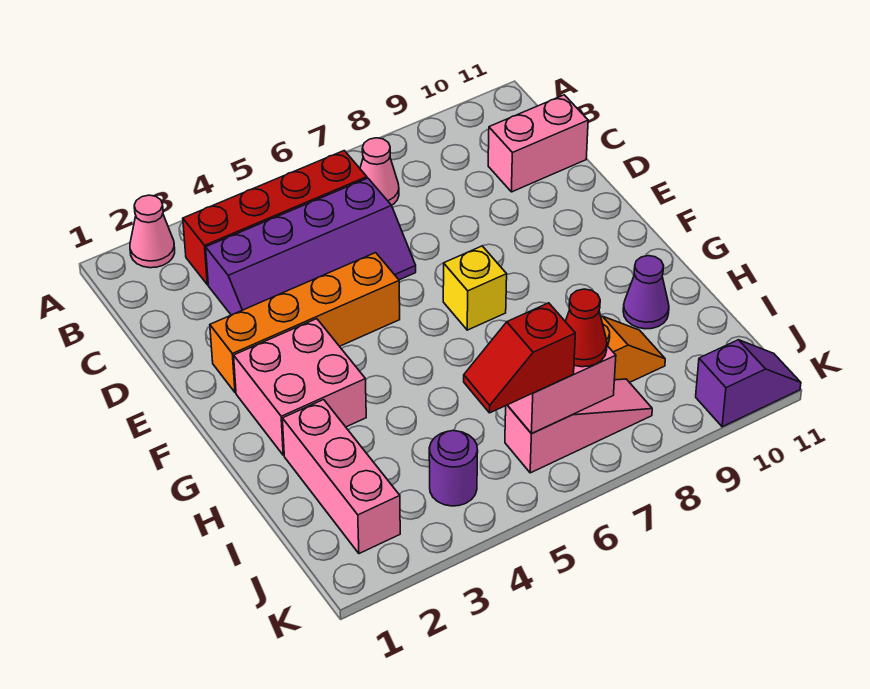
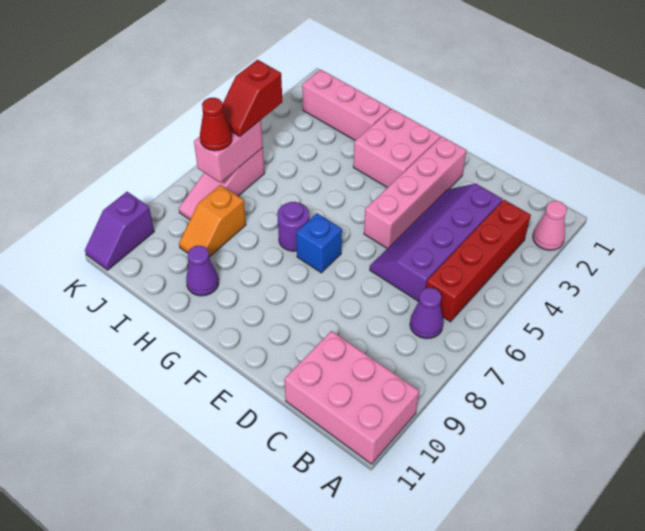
pink cone B7 level 1 -> purple cone B7 level 1
pink brick C10:C11 level 1 -> pink brick A10:C11 level 1
orange brick E2:E5 level 1 -> pink brick E2:E5 level 1
yellow brick F7 level 1 -> blue brick F7 level 1
purple round brick J4 level 1 -> purple round brick G7 level 1
red slope J5:J6 level 3 top 6 -> red slope J5:J6 level 3 top 5

